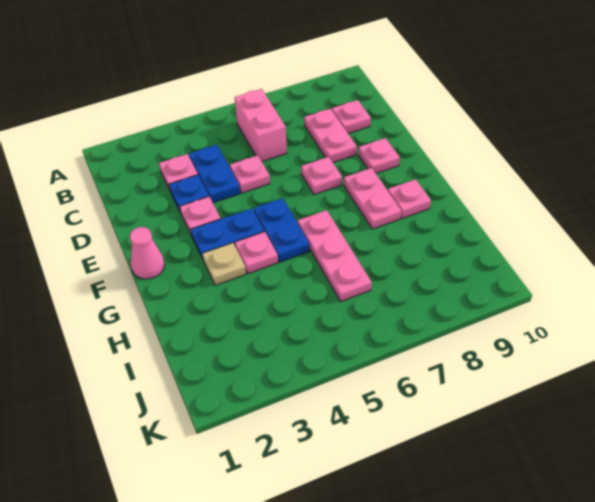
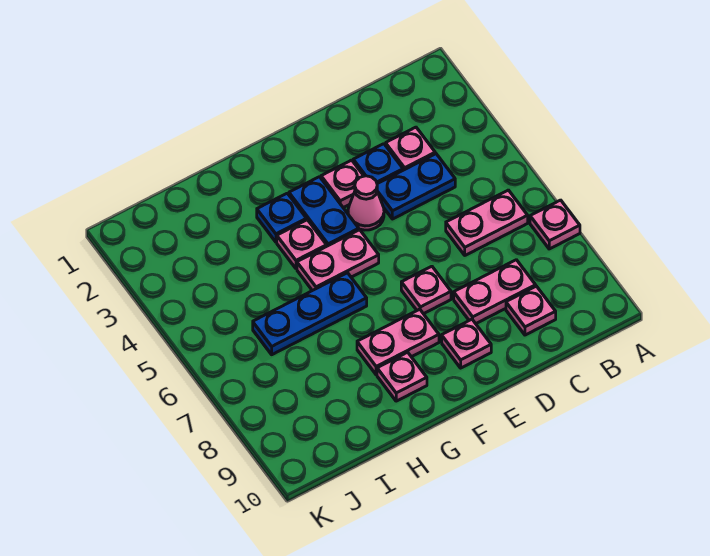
pink brick B6:C6 level 1 -> pink plate B6:C6 level 1
pink plate D5 level 1 -> pink plate A7 level 1
pink cone F1 level 1 -> pink cone E4 level 1
blue plate F5:G5 level 1 -> pink plate F5:G5 level 1
tan plate G3 level 1 -> blue plate G3 level 1
pink plate G6:I6 level 1 -> blue plate G6:I6 level 1

